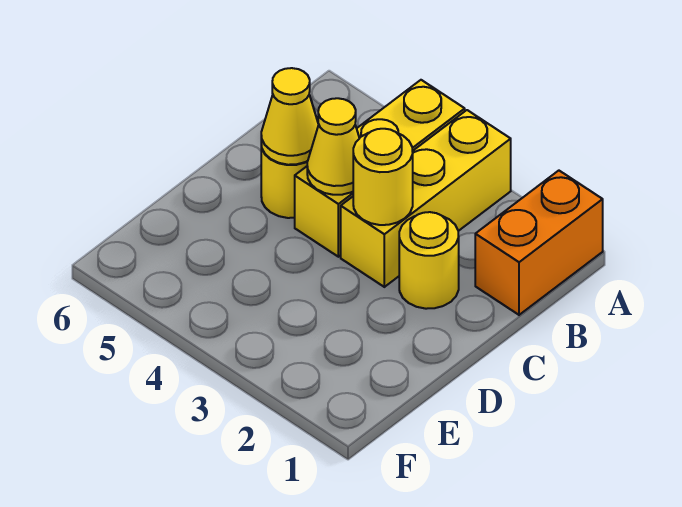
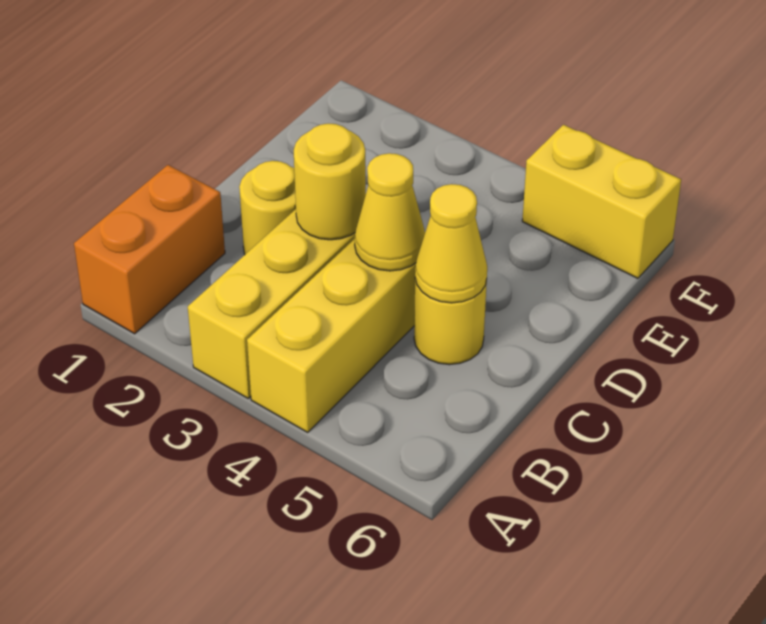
none -> yellow brick F5:F6 level 1

